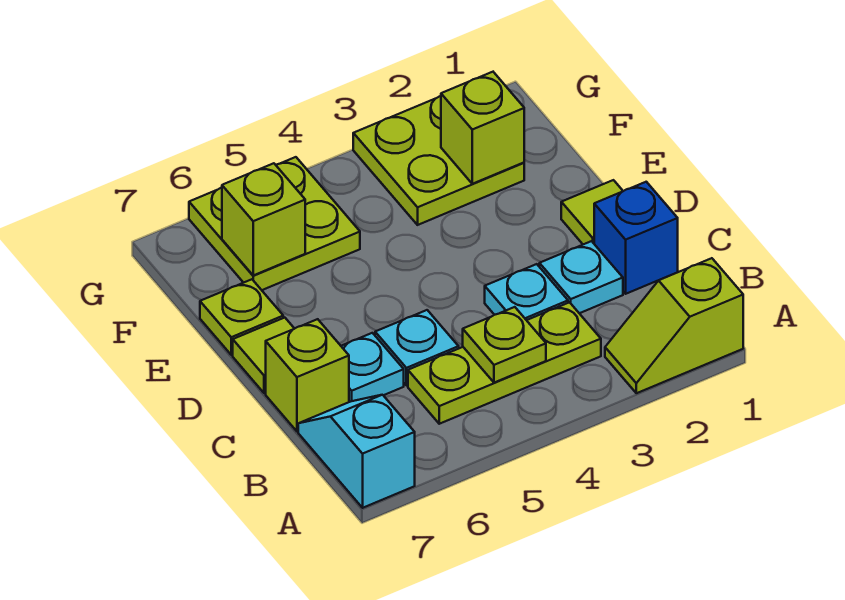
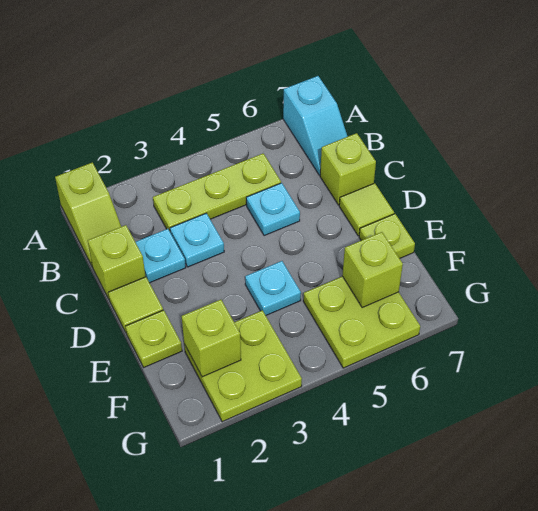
lime slope A1:A2 level 1 top 1 -> lime slope A1:B1 level 1 top A
lime plate B4 level 2 -> lime plate E1 level 1
blue brick C1 level 1 -> lime brick C1 level 1
cyan plate C6 level 1 -> cyan plate E4 level 1

